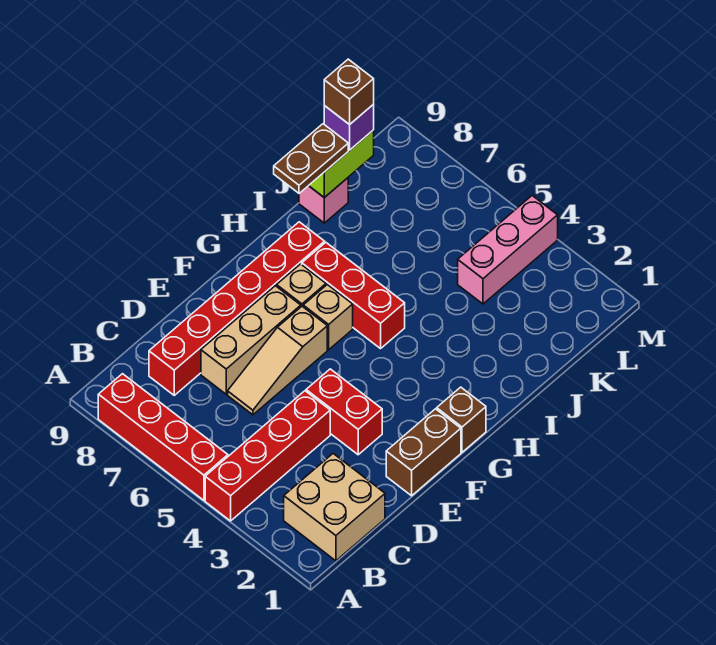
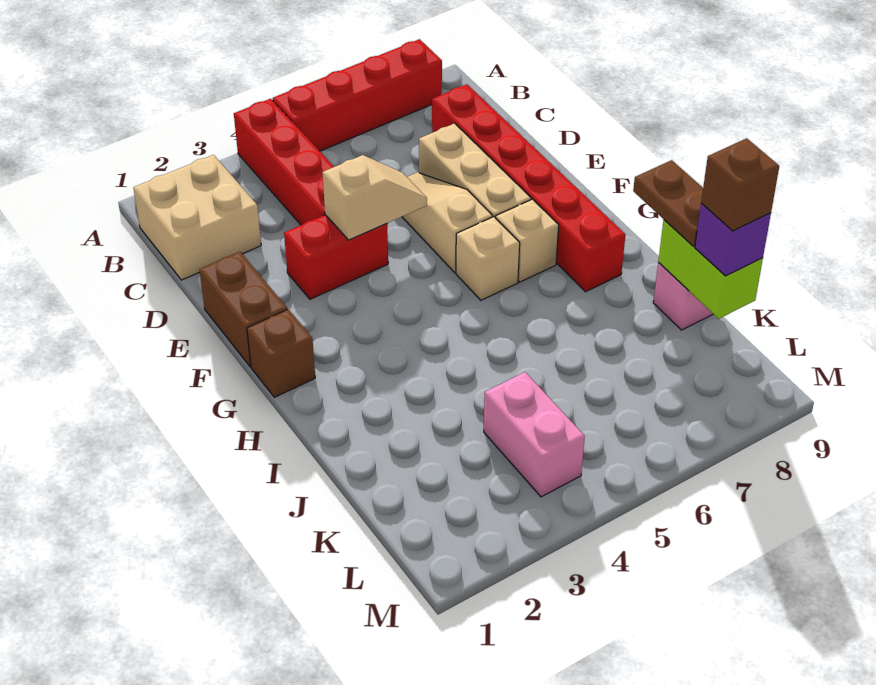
none -> tan slope E4:E5 level 2 top 4
red brick H5:H7 level 1 -> none
pink brick K4:M4 level 1 -> pink brick K4:L4 level 1

